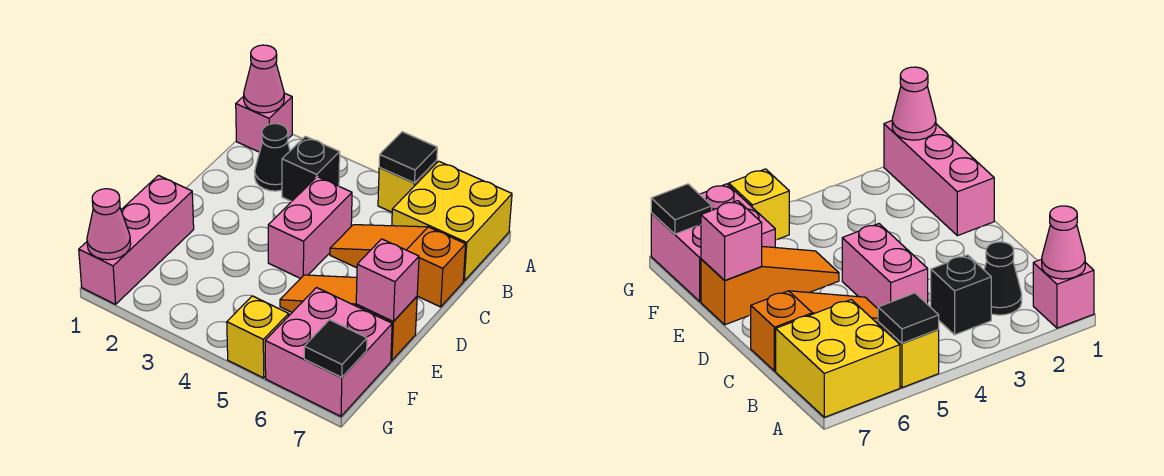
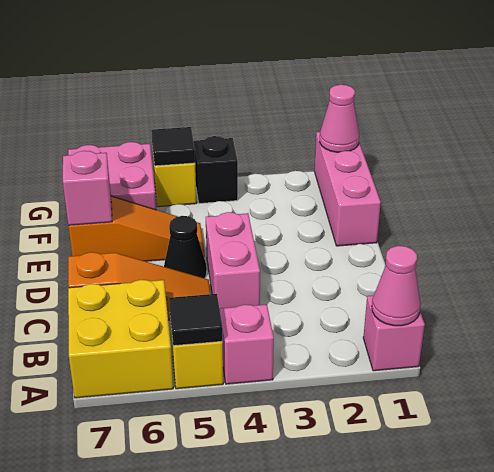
none -> pink brick A4 level 1
black cone B2 level 1 -> black cone D5 level 1
black brick B3 level 1 -> black brick G4 level 1
black tile G7 level 2 -> black tile G5 level 2

